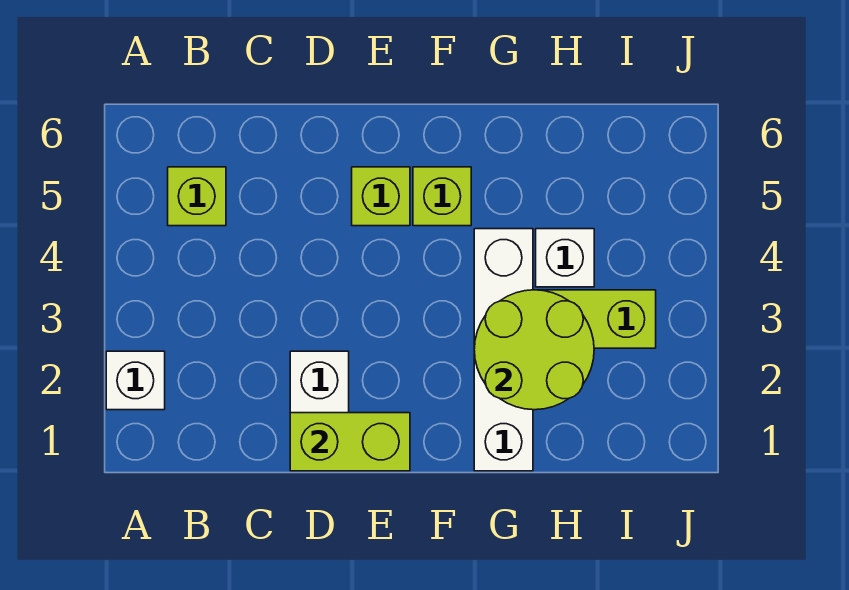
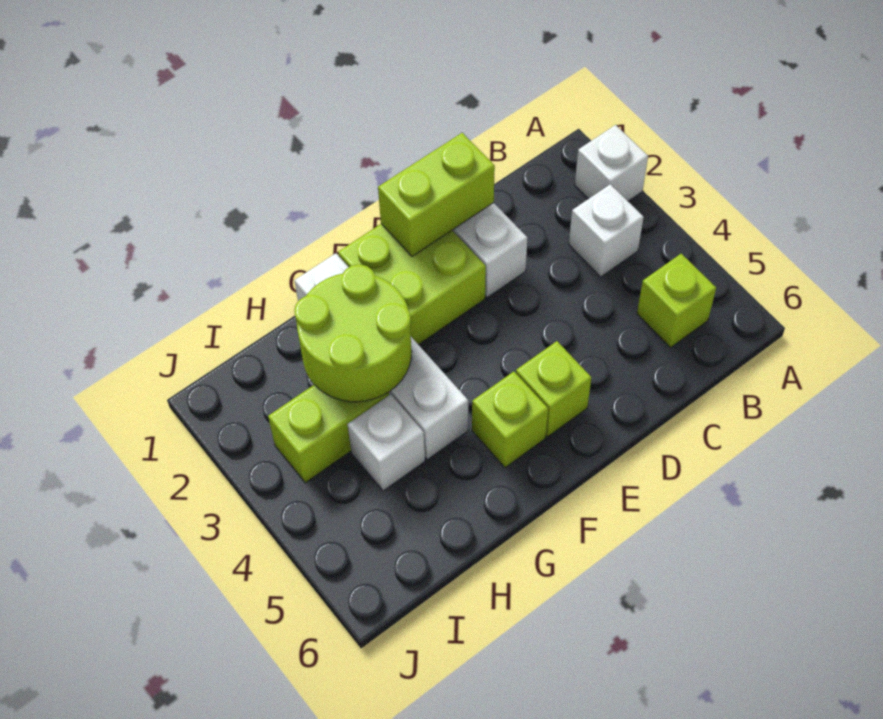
none -> white brick B3 level 1
none -> lime brick E1:F2 level 1

